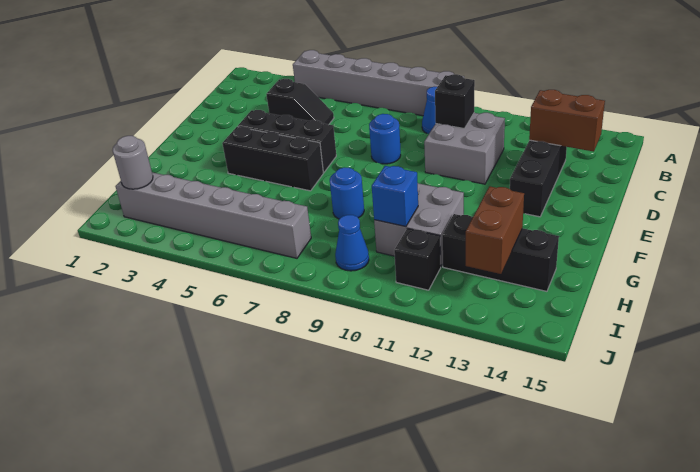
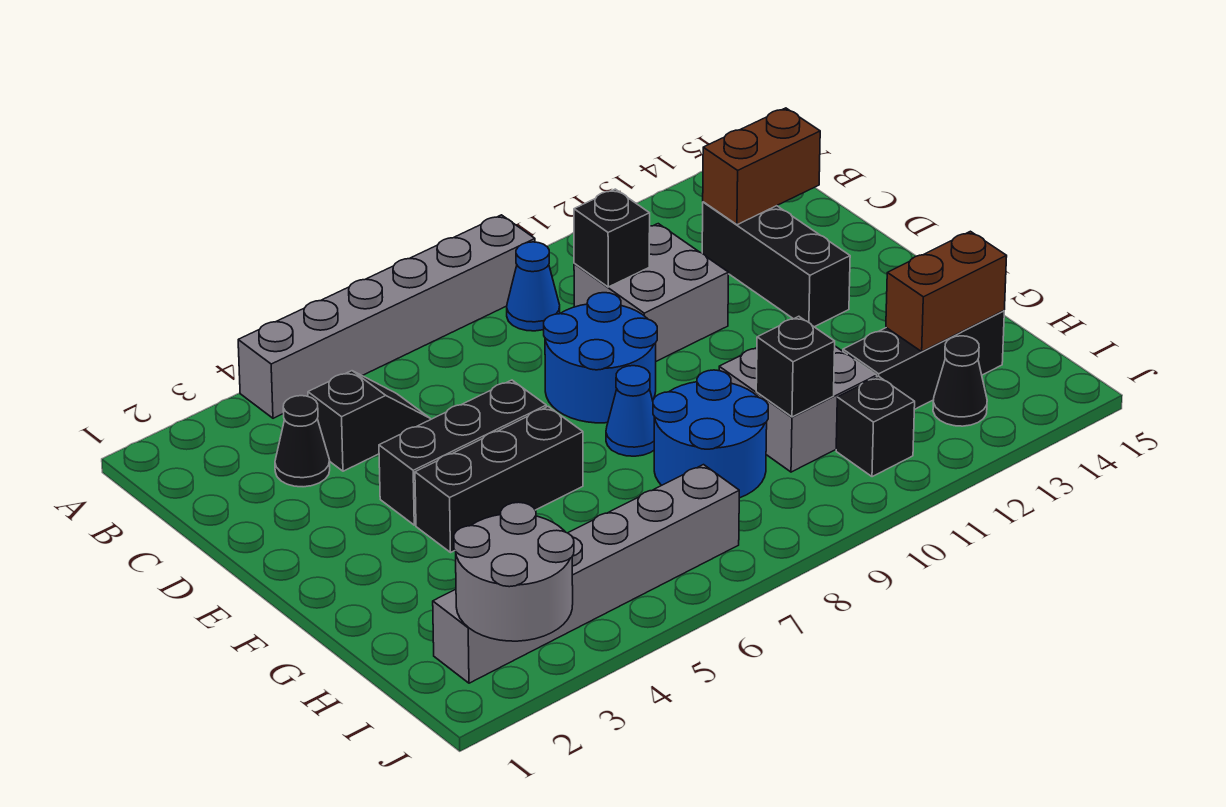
none -> black cone C3 level 1
blue round brick D8 level 1 -> blue round brick D8:E9 level 1
blue round brick G8 level 1 -> blue round brick G8:H9 level 1
blue brick H10 level 2 -> black brick H10 level 2
brown brick H13:I13 level 2 -> brown brick H13:H14 level 2
grey round brick I2 level 2 -> grey round brick I2:J3 level 2
blue cone I9 level 1 -> blue cone F8 level 1
none -> black cone I13 level 1

